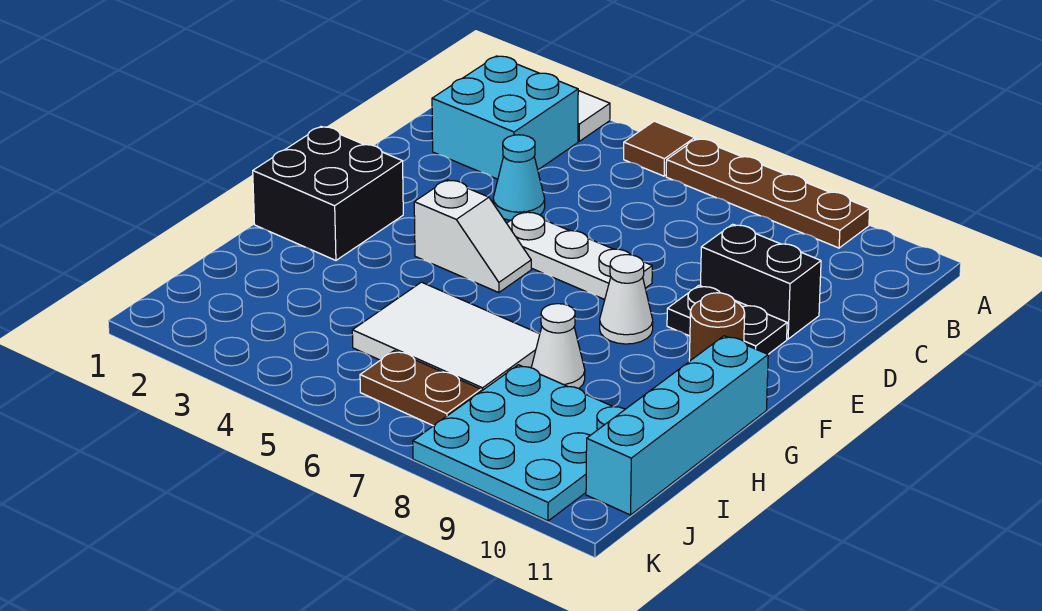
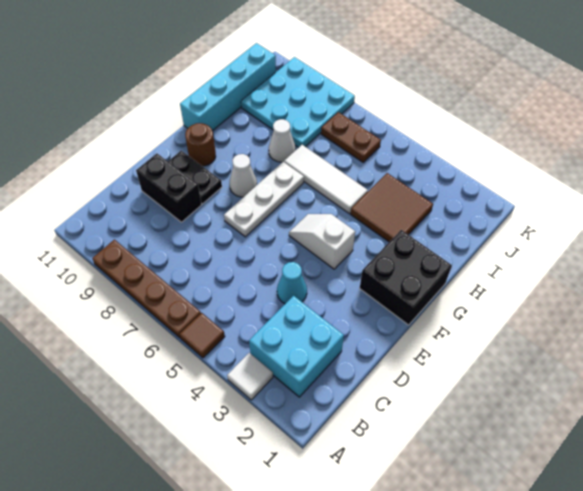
white plate E5:E7 level 1 -> white plate E7:G7 level 1
none -> brown tile H3:I4 level 1
white tile H5:I7 level 1 -> white tile H5:H7 level 1

